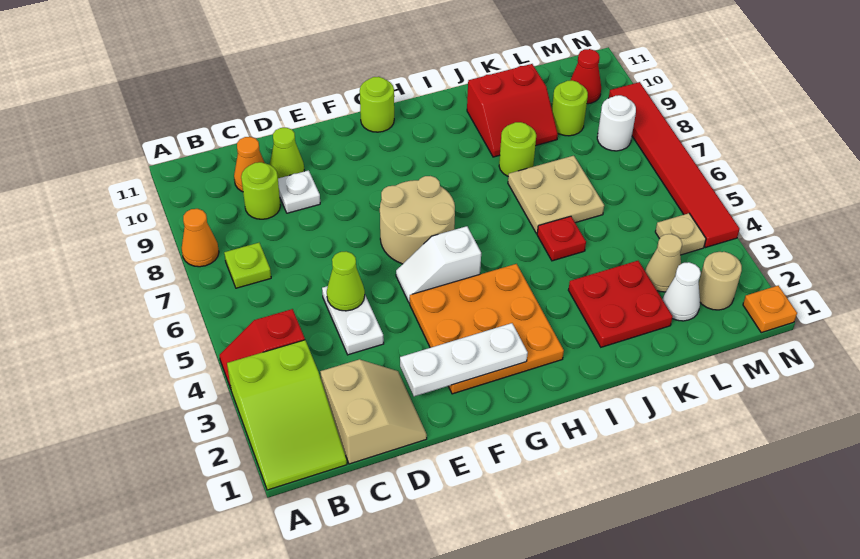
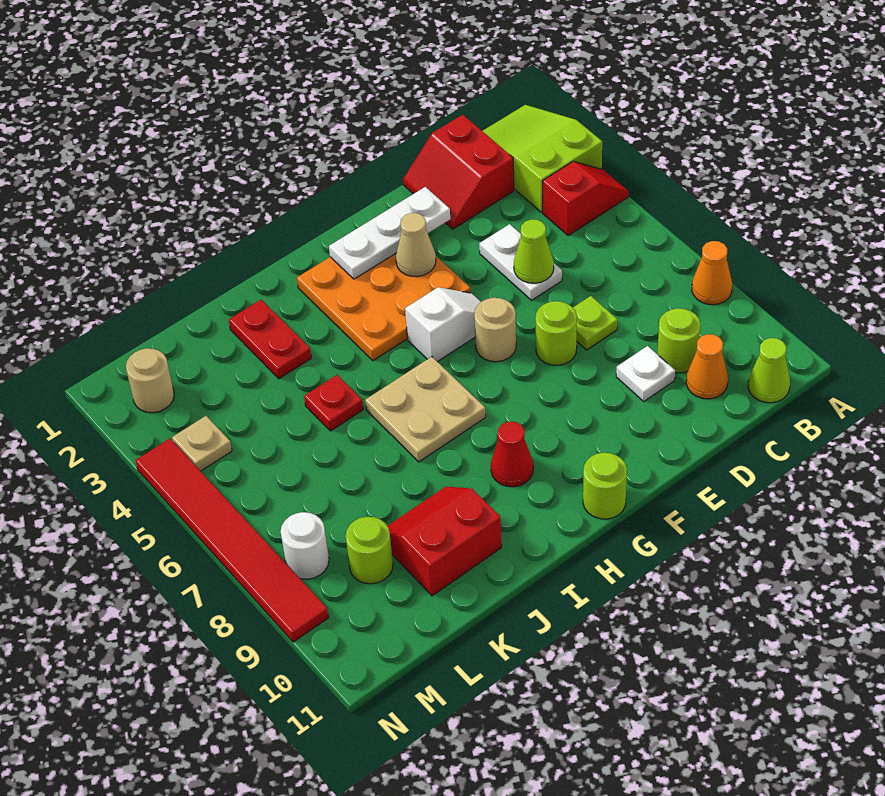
lime plate B7 level 1 -> lime plate D7 level 1
tan slope C1:D2 level 1 top C -> red slope C1:D2 level 1 top C
lime cone D10 level 1 -> lime cone B11 level 1
tan round brick F6:G7 level 1 -> tan round brick F6 level 1
red plate J2:K3 level 1 -> red plate J2:J3 level 1
tan plate J6:K7 level 1 -> tan plate H6:I7 level 1
lime round brick J8 level 1 -> lime round brick E7 level 1
white cone L2 level 1 -> none
tan cone L3 level 1 -> tan cone F3 level 2
red cone M10 level 1 -> red cone H9 level 1
orange plate N1 level 1 -> none

